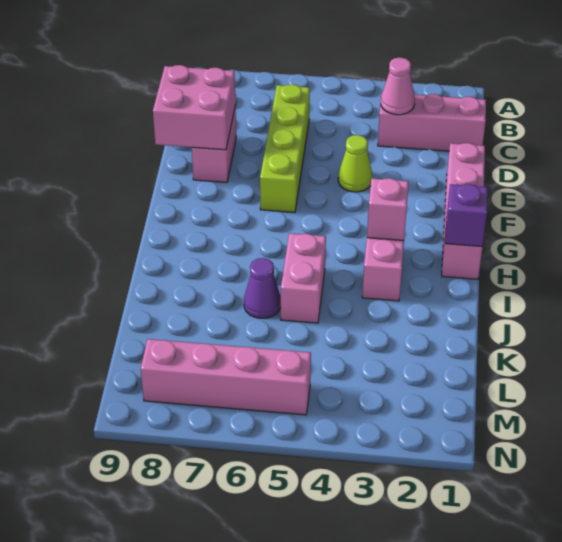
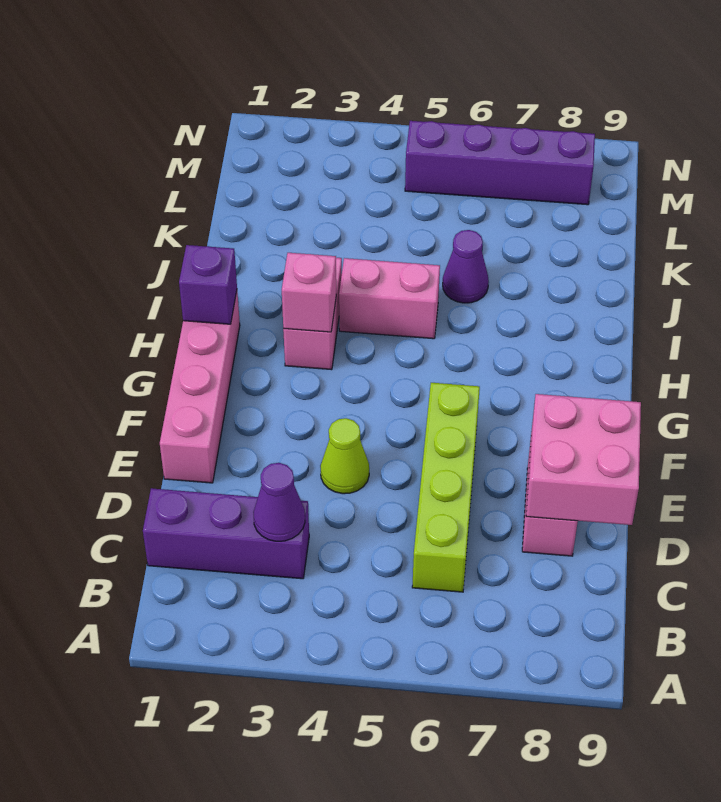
pink brick C1:C3 level 1 -> purple brick C1:C3 level 1
pink cone C3 level 2 -> purple cone C3 level 2
pink brick I5:J5 level 1 -> pink brick I4:I5 level 1
pink brick M5:M8 level 1 -> purple brick M5:M8 level 1

